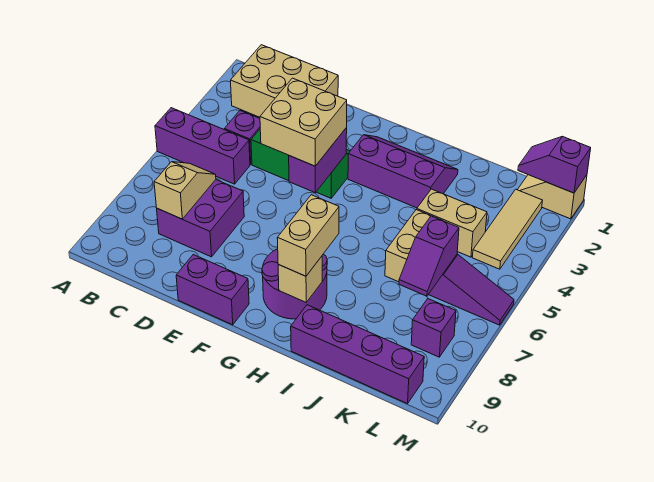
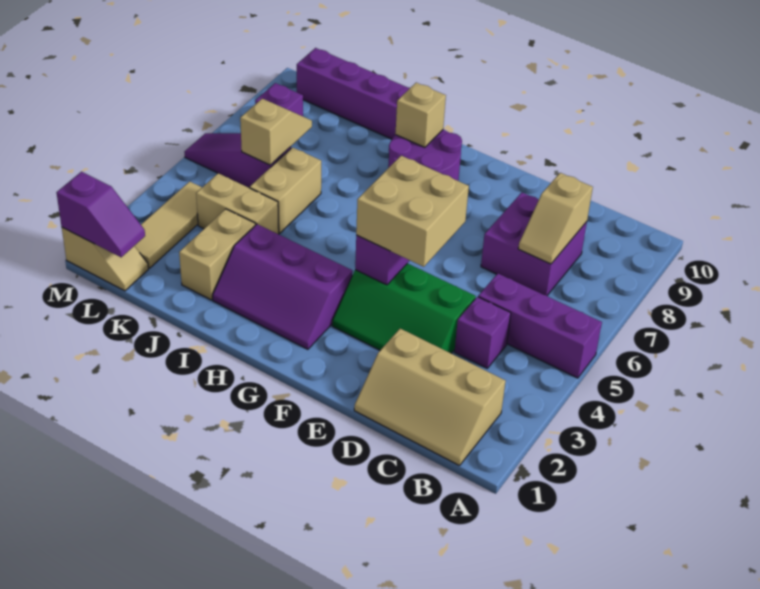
tan brick B1:D2 level 1 -> tan slope B1:D2 level 1 top 2
purple brick E10:F10 level 1 -> none
tan brick H8:H9 level 3 -> tan brick J2:J3 level 1
purple slope K6:K7 level 2 top 6 -> tan slope K6:K7 level 2 top 6

